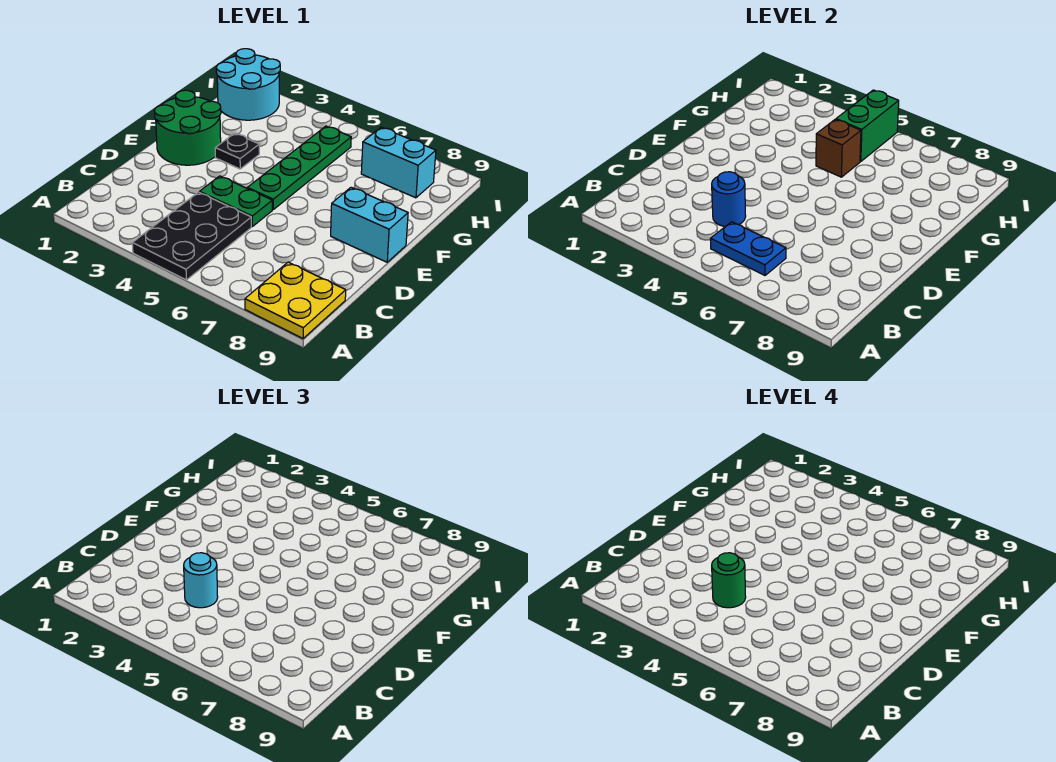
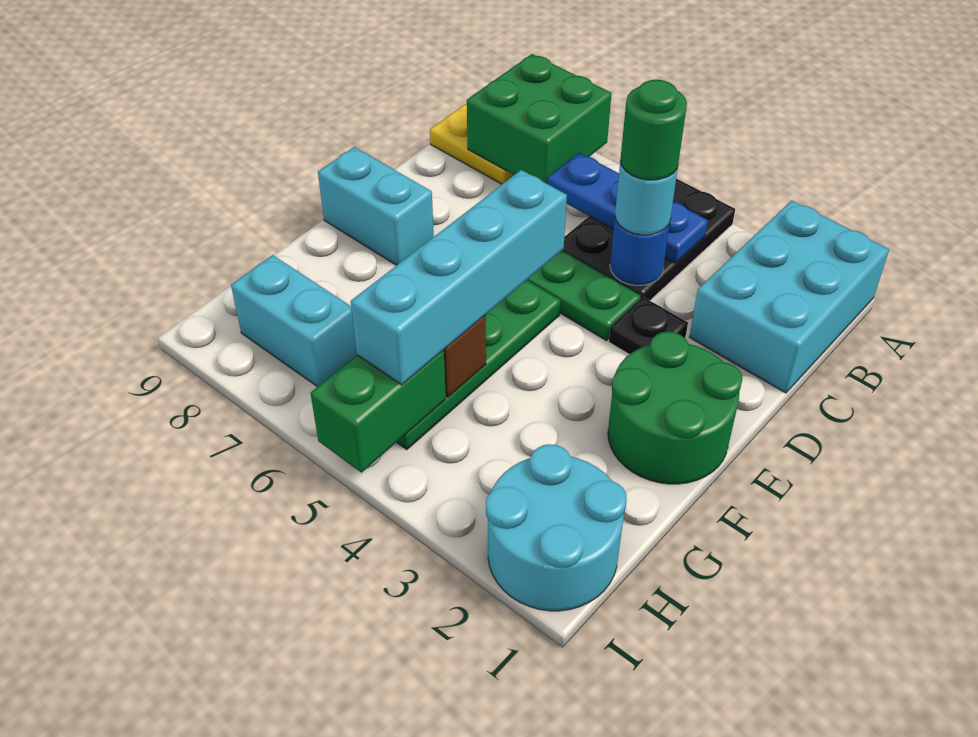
none -> cyan brick A1:C2 level 1
none -> green brick A7:B8 level 2
blue plate B5:B6 level 2 -> blue plate B4:B6 level 2
none -> cyan brick E5:H5 level 3
black plate F3 level 1 -> black plate D3 level 1

